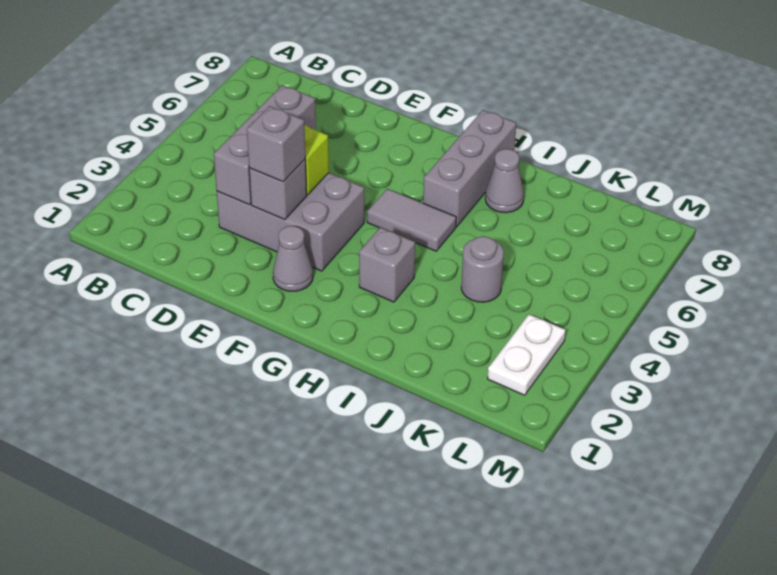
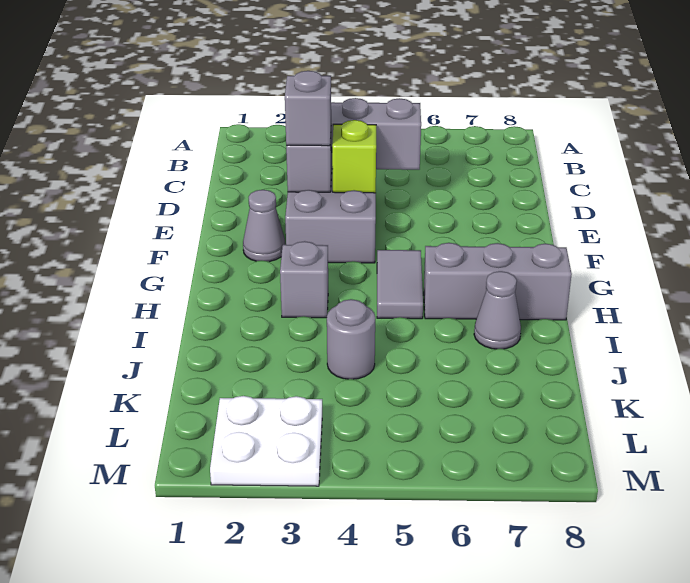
white plate L2:L3 level 1 -> white plate L2:M3 level 1

